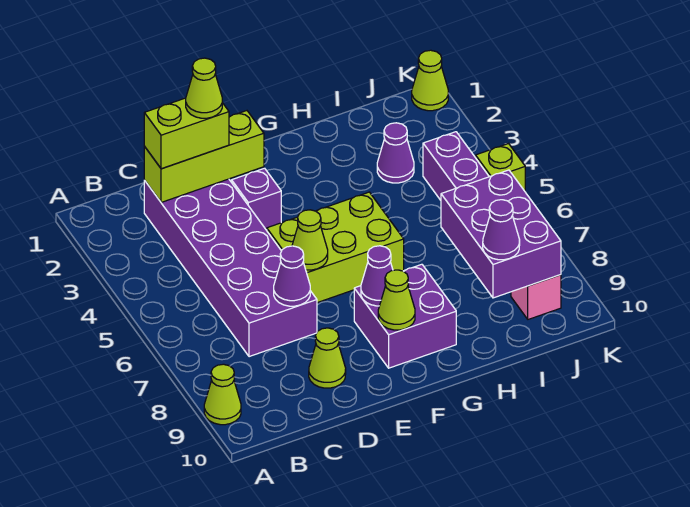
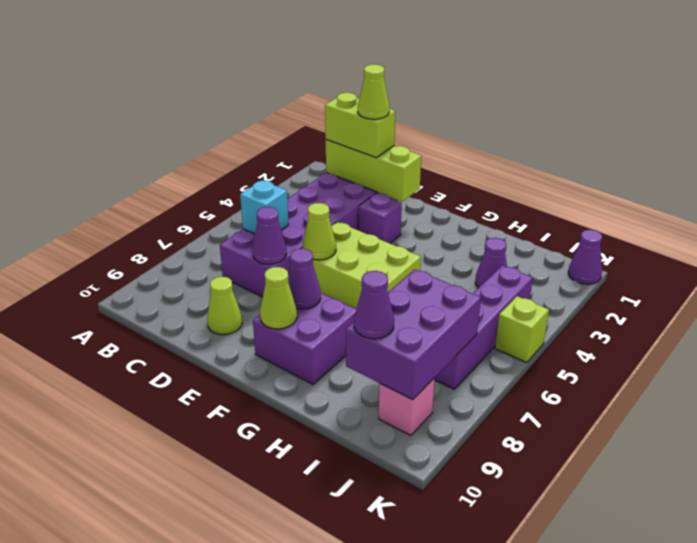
lime cone A9 level 1 -> none
none -> cyan brick C6 level 2
lime cone K1 level 1 -> purple cone K1 level 1

